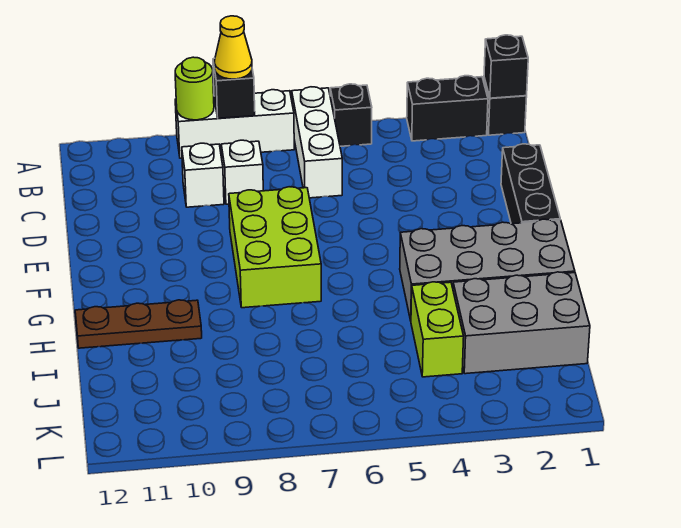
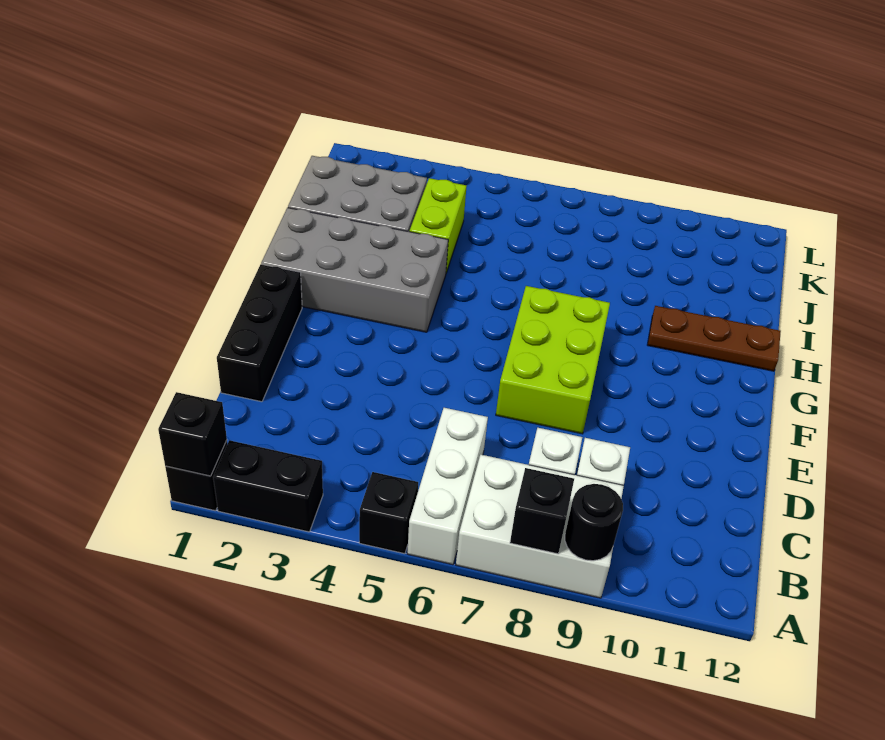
white brick A7:A9 level 1 -> white brick A7:B9 level 1
yellow cone A8 level 3 -> none
lime round brick A9 level 2 -> black round brick A9 level 2

